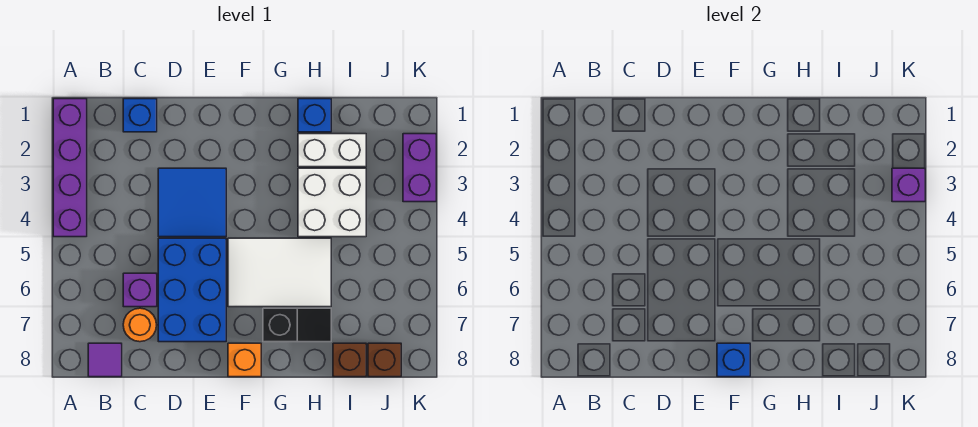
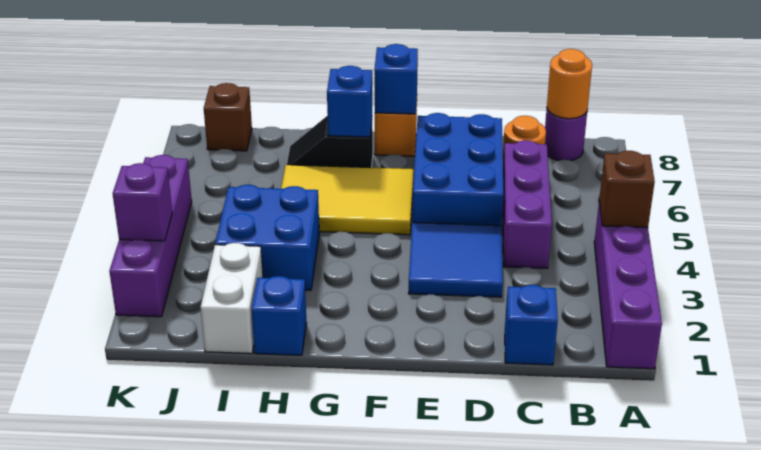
purple tile B8 level 1 -> purple round brick B8 level 1
none -> orange round brick B8 level 2
purple brick C6 level 1 -> purple brick C4:C6 level 1
white tile F5:H6 level 1 -> yellow tile F5:H6 level 1
none -> blue brick G7 level 2
white brick H2:I2 level 1 -> white brick I1:I2 level 1
white brick H3:I4 level 1 -> blue brick H3:I4 level 1
brown brick I8 level 1 -> brown brick A4 level 2
purple brick K2:K3 level 1 -> purple brick K2:K5 level 1

